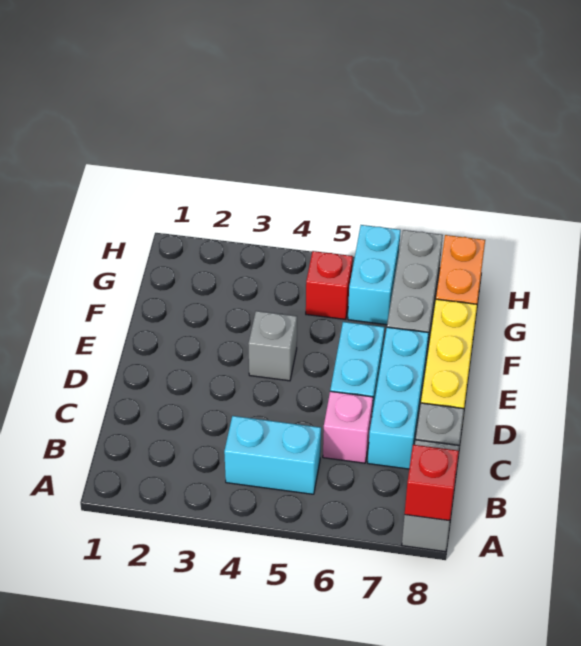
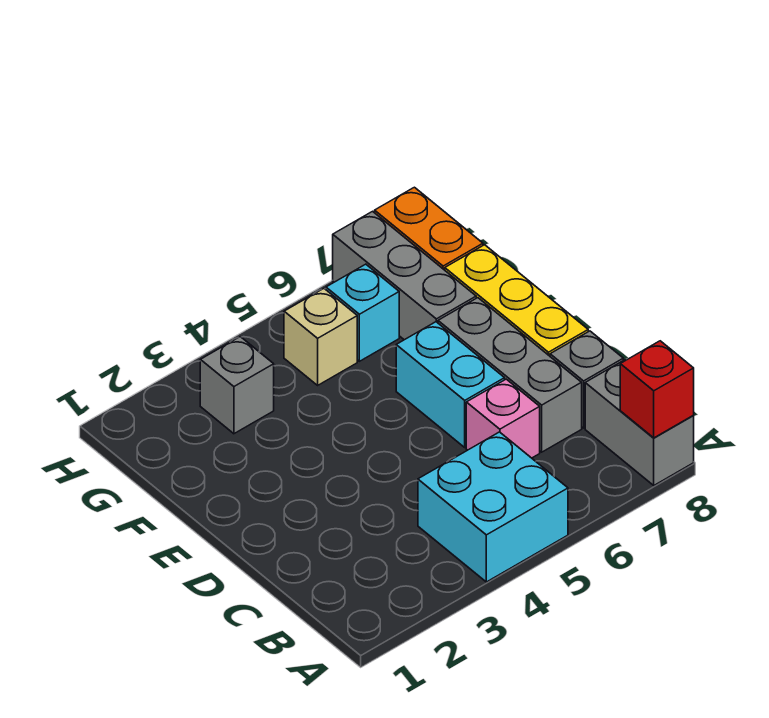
cyan brick B4:B5 level 1 -> cyan brick A4:B5 level 1
cyan brick C7:E7 level 1 -> grey brick C7:E7 level 1
grey brick E4 level 1 -> grey brick G3 level 1
red brick G5 level 1 -> tan brick G5 level 1
cyan brick G6:H6 level 1 -> cyan brick G6 level 1

